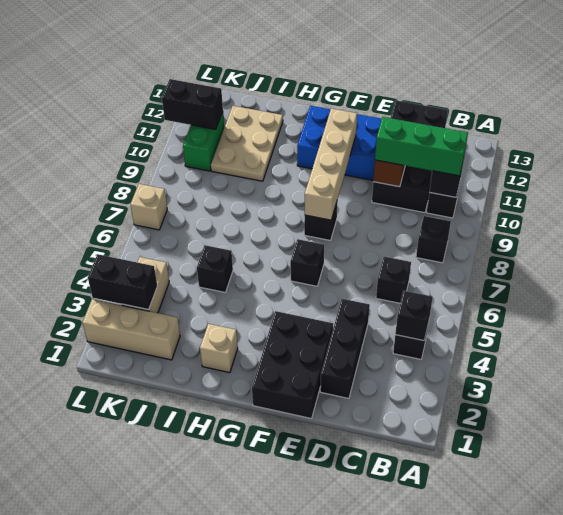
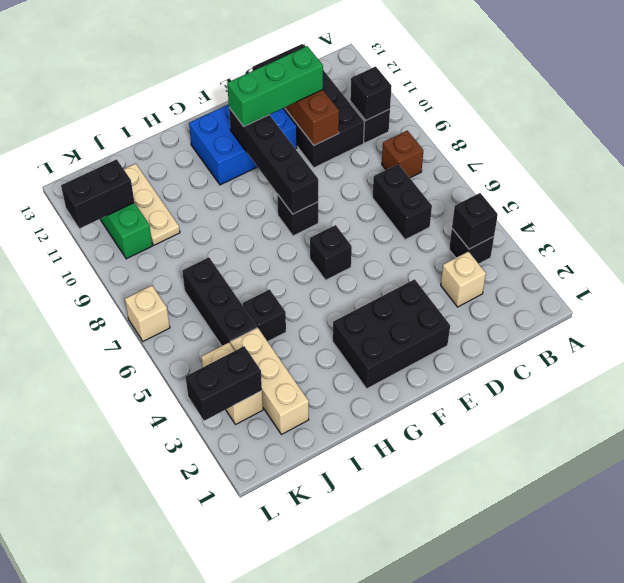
black brick B8 level 1 -> brown brick B8 level 1
green brick B10:D10 level 3 -> green brick D11:F11 level 3
black brick C6 level 1 -> black brick C6:C7 level 1
black brick D2:D4 level 1 -> black brick J5:J7 level 1
black brick E1:F3 level 1 -> black brick E2:G3 level 1
tan brick F8:F11 level 2 -> black brick F8:F11 level 2
tan brick H2 level 1 -> tan brick C3 level 1
tan plate I10:J12 level 1 -> tan plate J10:J12 level 1
tan brick J2:L2 level 1 -> tan brick J2:J4 level 1

